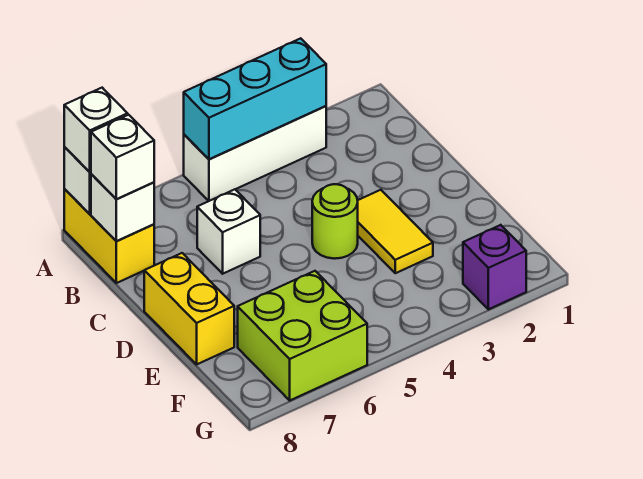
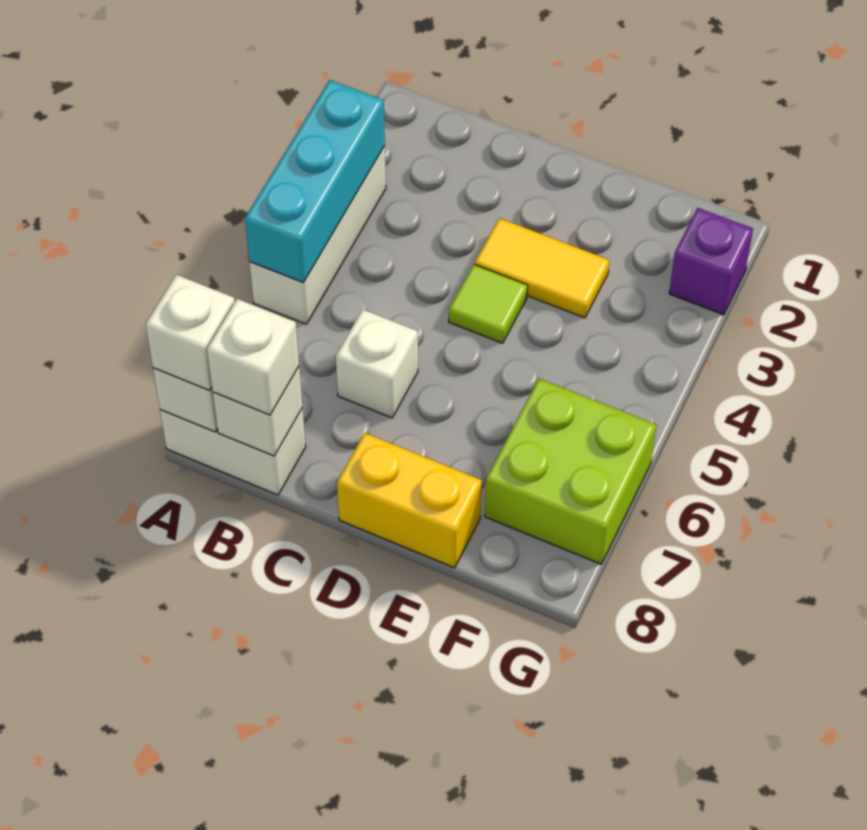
yellow brick A8:B8 level 1 -> white brick A8:B8 level 1
lime round brick D4 level 1 -> lime tile D4 level 1

